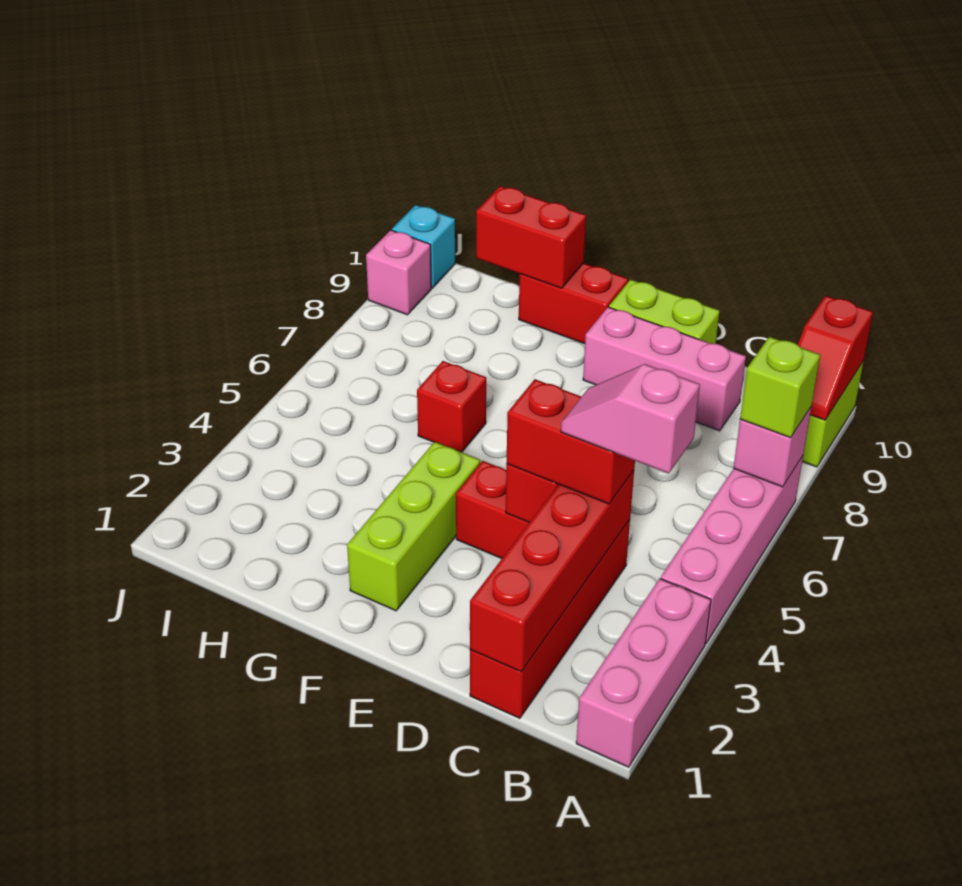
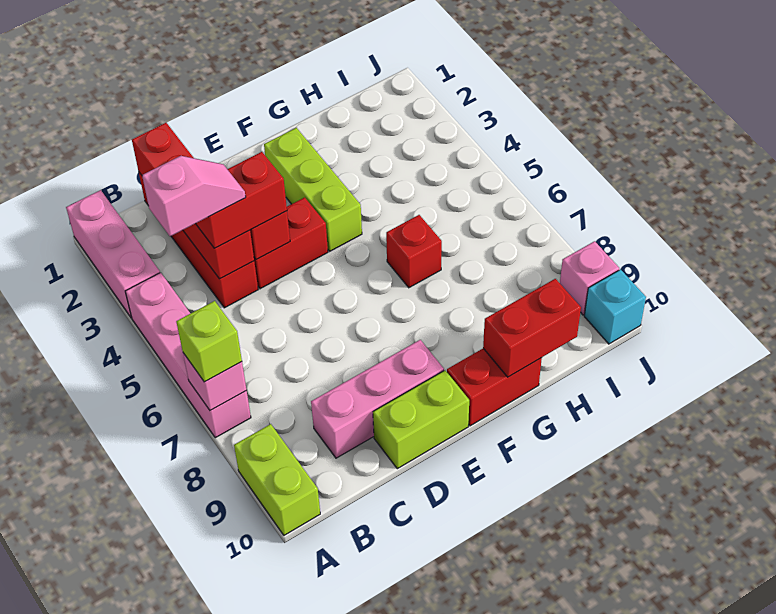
red slope A9:A10 level 2 top 10 -> none

